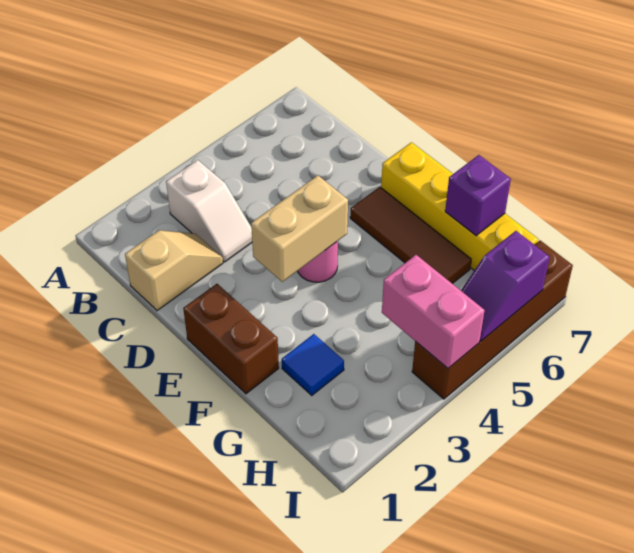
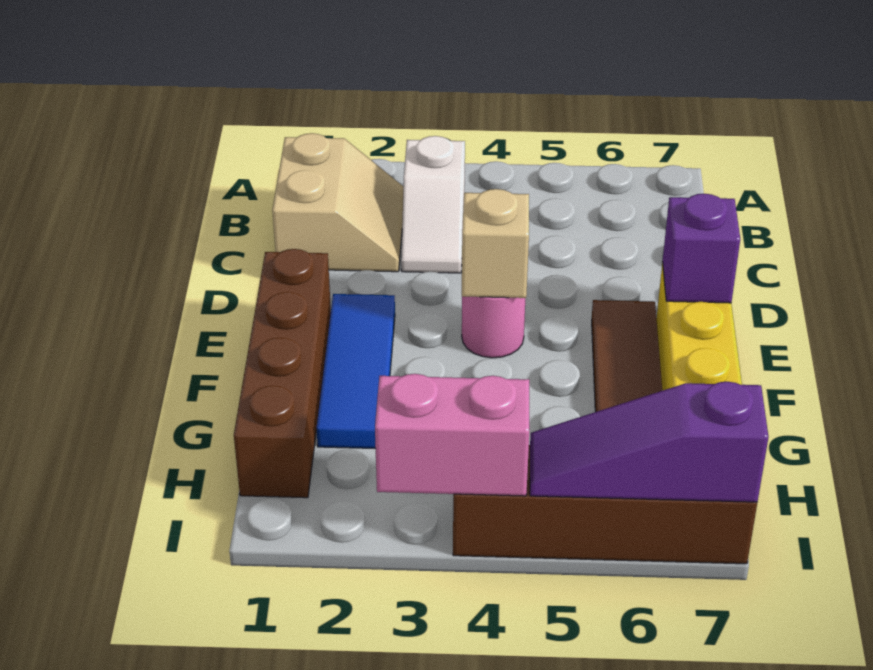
tan slope C1:C2 level 1 top 1 -> tan slope B1:C2 level 1 top 1
brown brick E1:F1 level 1 -> brown brick E1:H1 level 1
tan brick E3:E4 level 2 -> tan brick E4 level 2
blue tile G2 level 1 -> blue tile E2:G2 level 1
purple brick G7 level 2 -> purple brick E7 level 2
pink brick H4:I4 level 2 -> pink brick I3:I4 level 2
purple slope I5:I6 level 2 top 6 -> purple slope I5:I7 level 2 top 7

